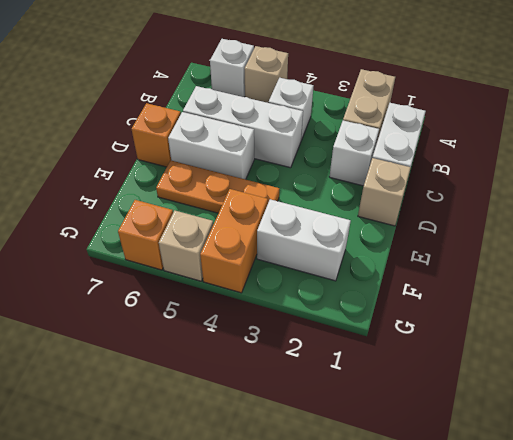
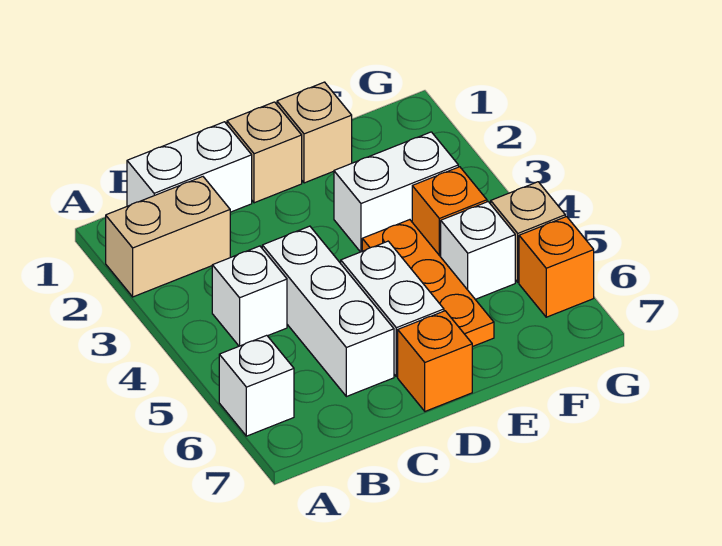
tan brick A5 level 1 -> tan brick E1 level 1
white brick C2 level 1 -> white brick F5 level 1
white brick F2:F3 level 1 -> white brick E3:F3 level 1
orange brick F4:G4 level 1 -> orange brick F4 level 1

